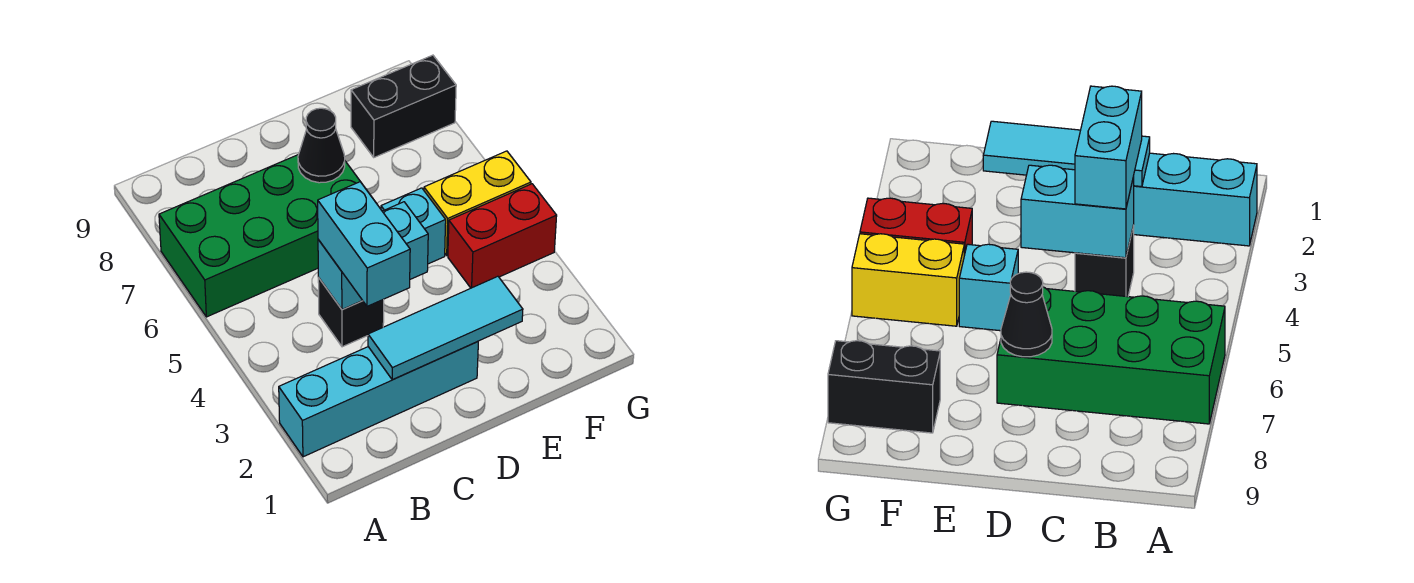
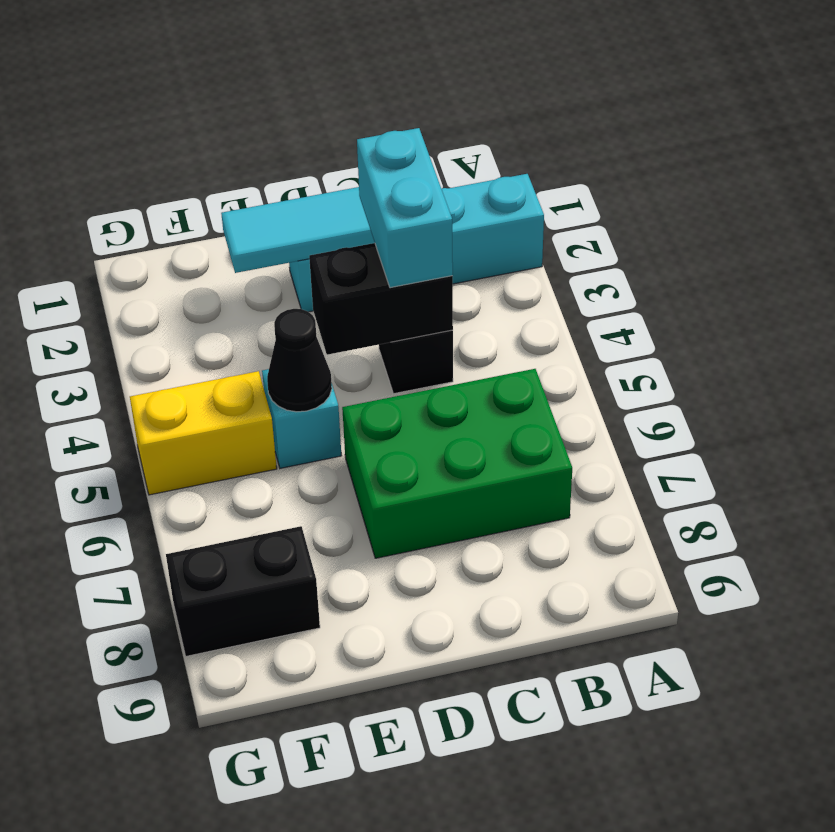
green brick A6:D7 level 1 -> green brick B6:D7 level 1
cyan brick C4:D4 level 2 -> black brick C4:D4 level 2
black cone D7 level 2 -> black cone E5 level 2
red brick F4:G4 level 1 -> none

